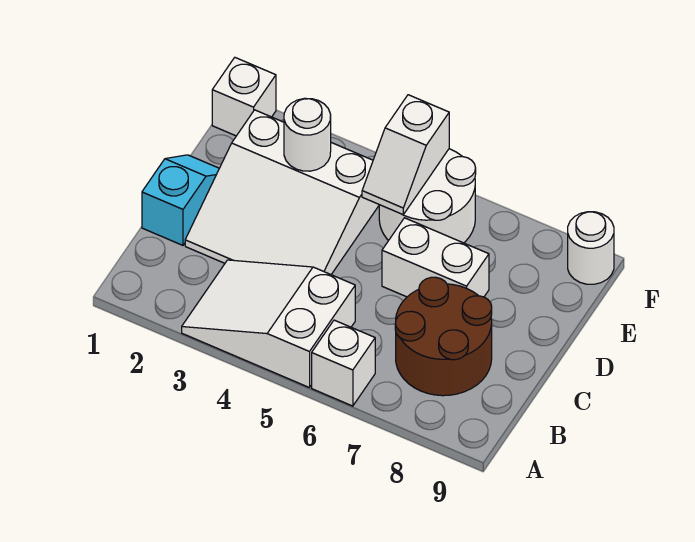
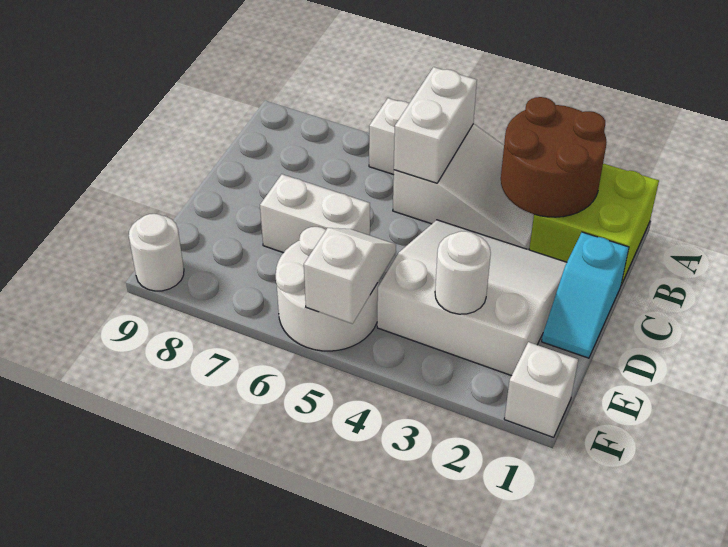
none -> lime brick A1:B2 level 1
none -> white brick A5:B5 level 2
brown round brick B7:C8 level 1 -> brown round brick A2:B3 level 2

